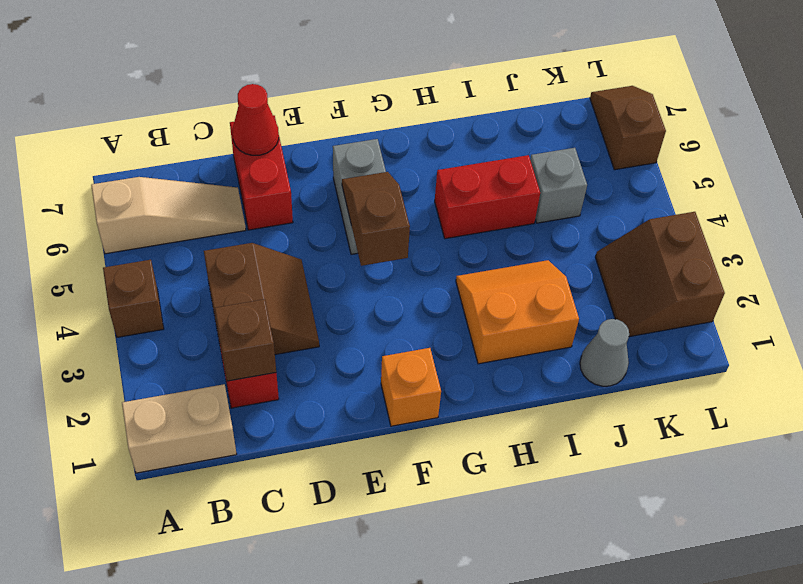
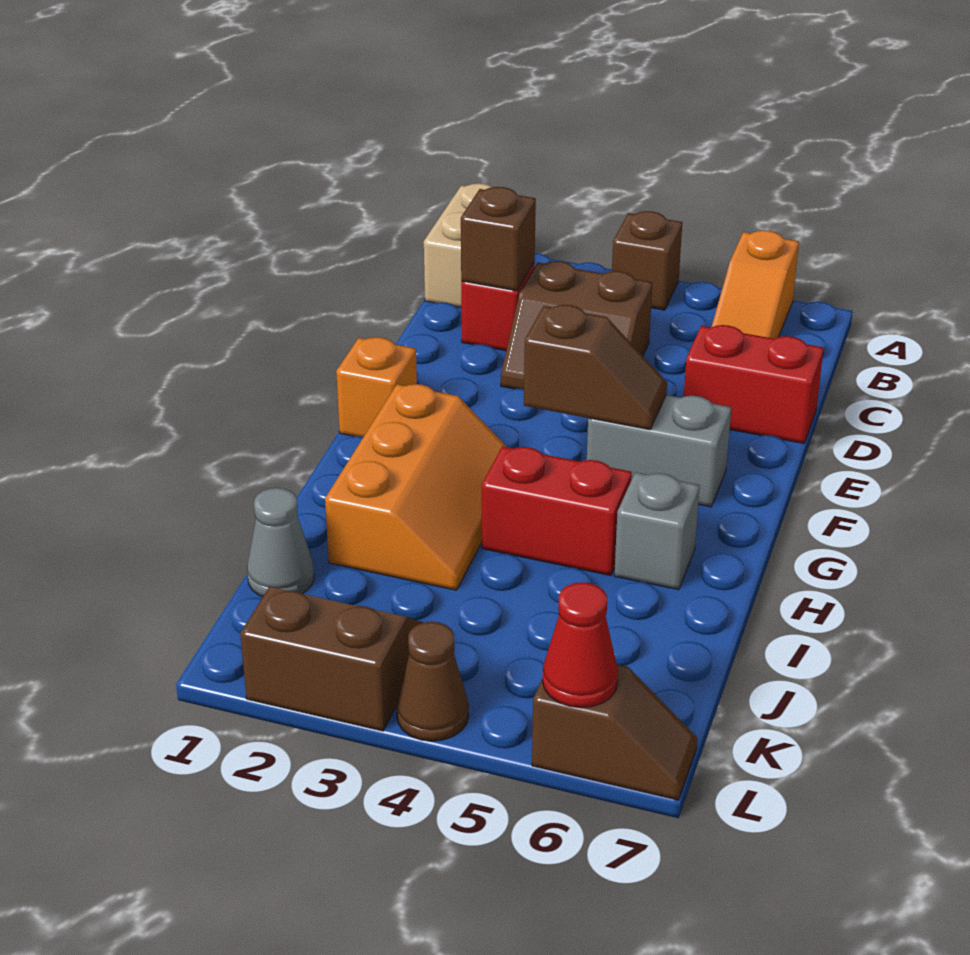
tan slope A6:C6 level 1 top A -> orange slope A6:C6 level 1 top A
red cone D7 level 2 -> red cone L6 level 2
orange slope H2:I3 level 1 top 2 -> orange slope G2:I3 level 1 top 2
red brick H5:I5 level 1 -> red brick H4:H5 level 1
grey brick J5 level 1 -> grey brick H6 level 1
none -> brown cone L4 level 1

